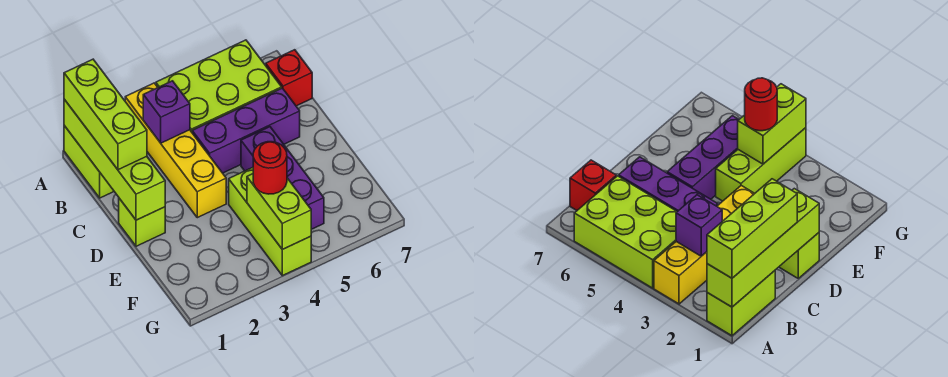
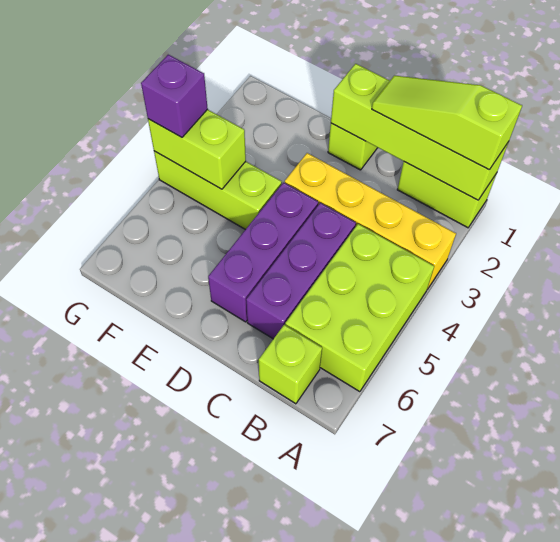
lime brick A1:C1 level 3 -> lime slope A1:C1 level 3 top A
purple brick B3 level 2 -> purple brick G4 level 3
red brick B7 level 1 -> lime brick B7 level 1
purple brick D5:F5 level 1 -> purple brick D4:D6 level 1
red round brick F4 level 3 -> none

